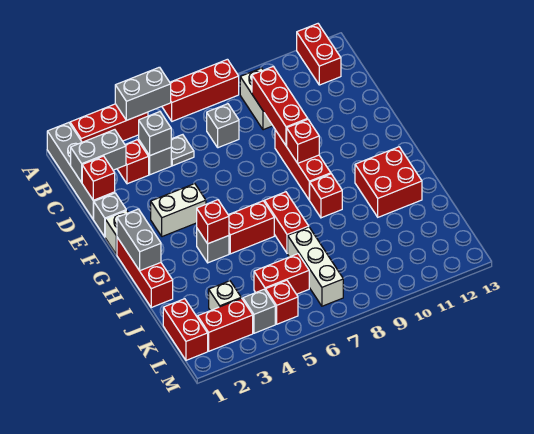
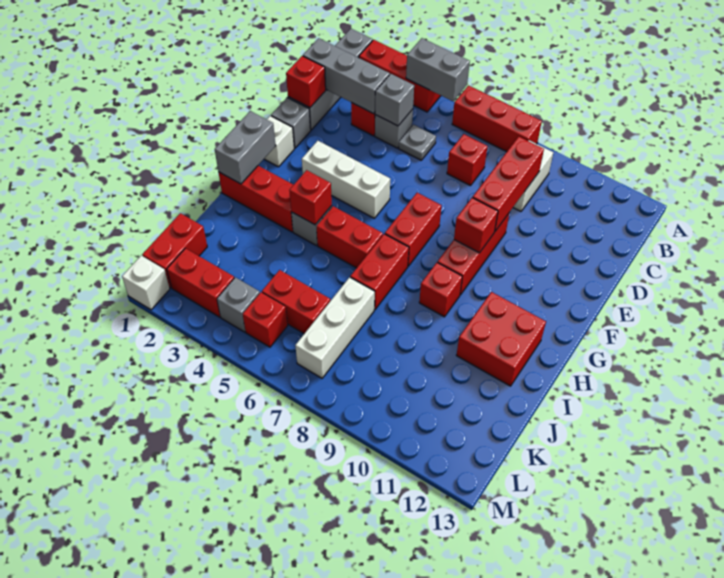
red brick A12:B12 level 1 -> red brick F7:G7 level 1
grey brick C1:C2 level 2 -> grey brick C1:C3 level 2
grey brick C7 level 1 -> red brick C7 level 1
white brick F3:F4 level 1 -> white brick F3:F5 level 1
red brick G1:I1 level 1 -> red brick H1:H3 level 1
white brick K3 level 1 -> white brick M1 level 1

